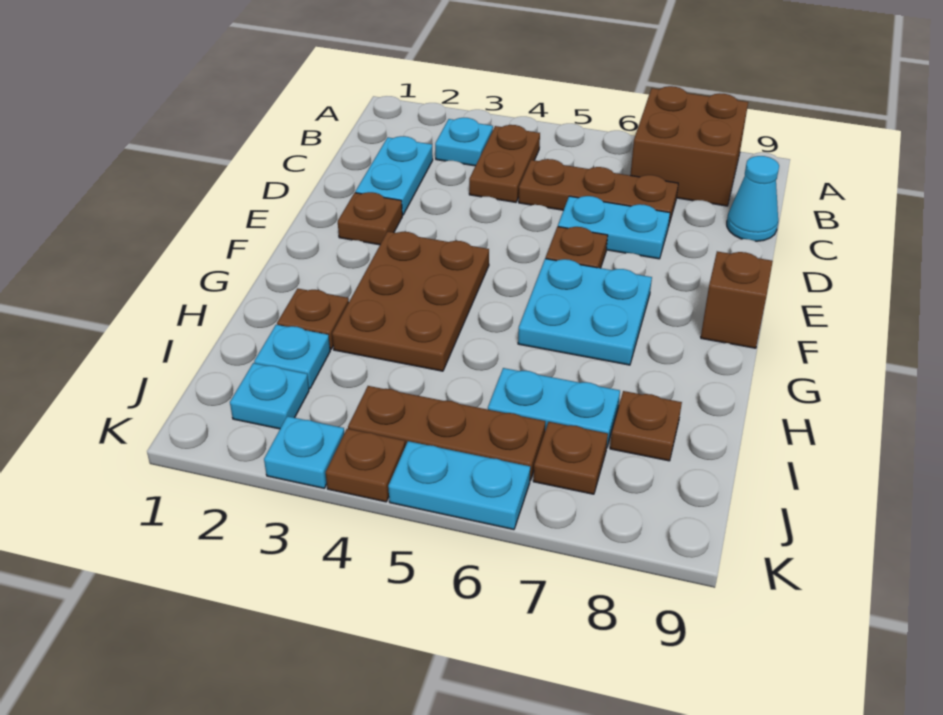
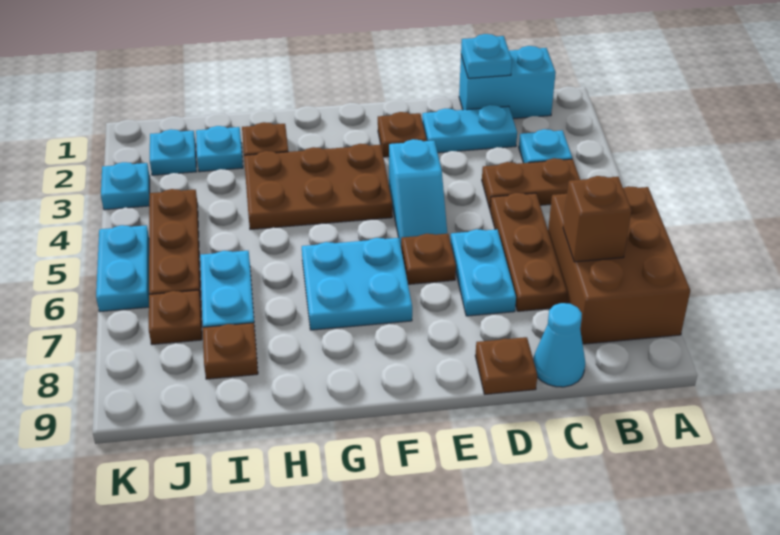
brown brick A7:B8 level 1 -> brown brick A6:B8 level 1
none -> cyan brick B1:C1 level 1
none -> cyan plate C1 level 2
none -> cyan slope E4:E5 level 1 top 4
brown brick F9 level 1 -> brown brick B7 level 2
brown plate K4 level 1 -> brown plate D9 level 1

